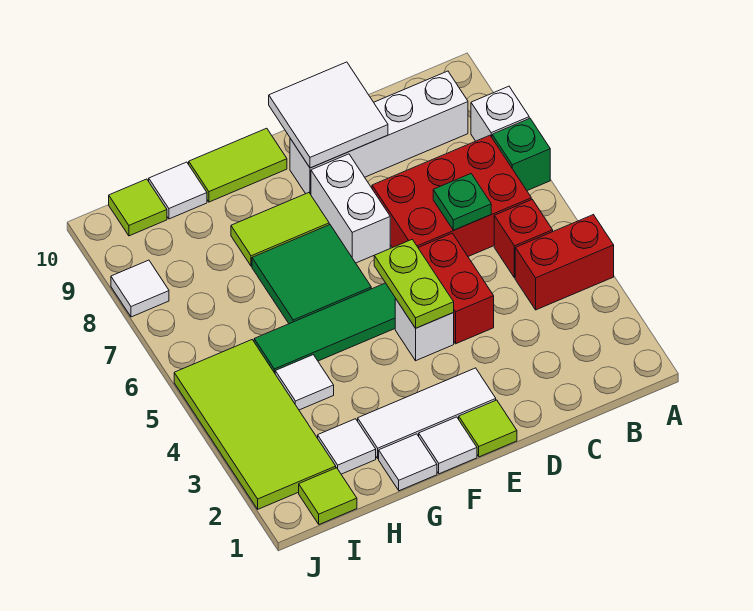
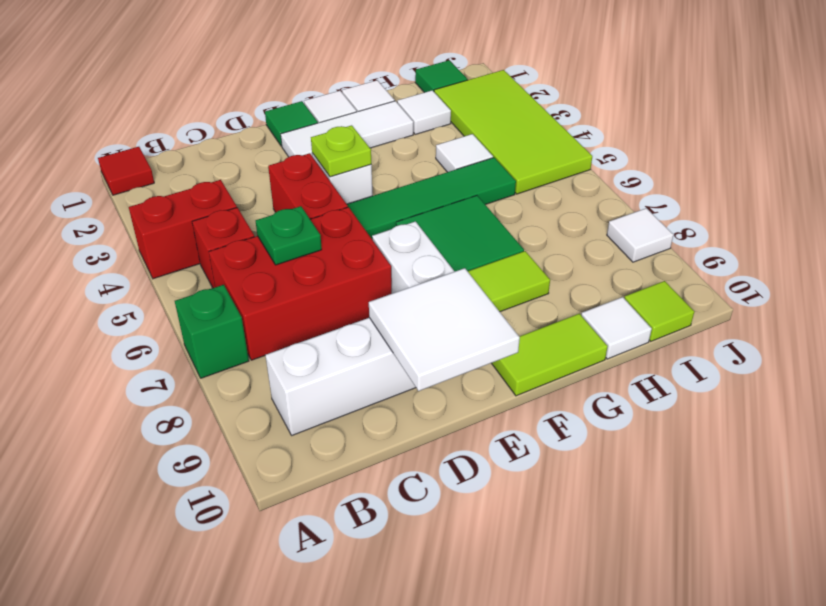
none -> red tile A1 level 1
white brick A8 level 1 -> none
lime tile E1 level 1 -> green tile E1 level 1
lime plate E4:E5 level 2 -> lime plate E4 level 2
lime tile I1 level 1 -> green tile I1 level 1

